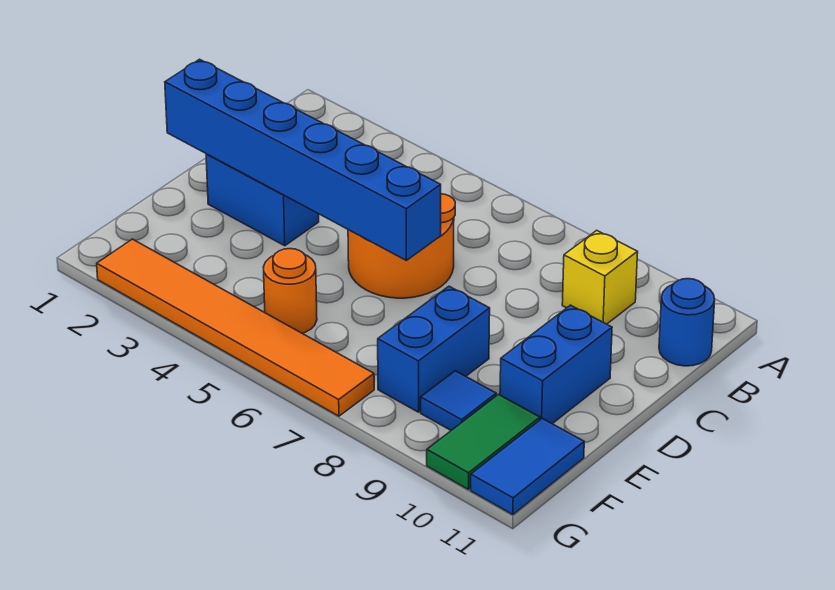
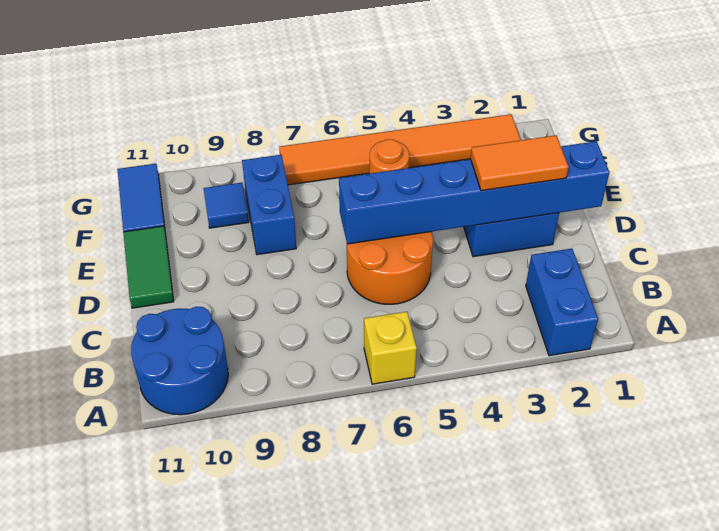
yellow brick B9 level 1 -> yellow brick A6 level 1
blue round brick B11 level 1 -> blue round brick A10:B11 level 1
none -> orange tile D2:D3 level 3
blue brick D10:E10 level 1 -> blue brick A2:B2 level 1
green tile F10:G10 level 1 -> green tile D11:E11 level 1

